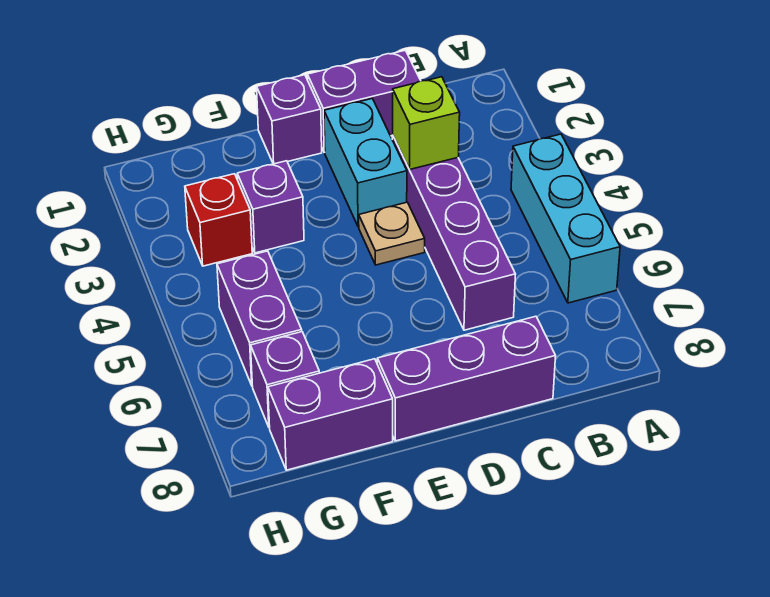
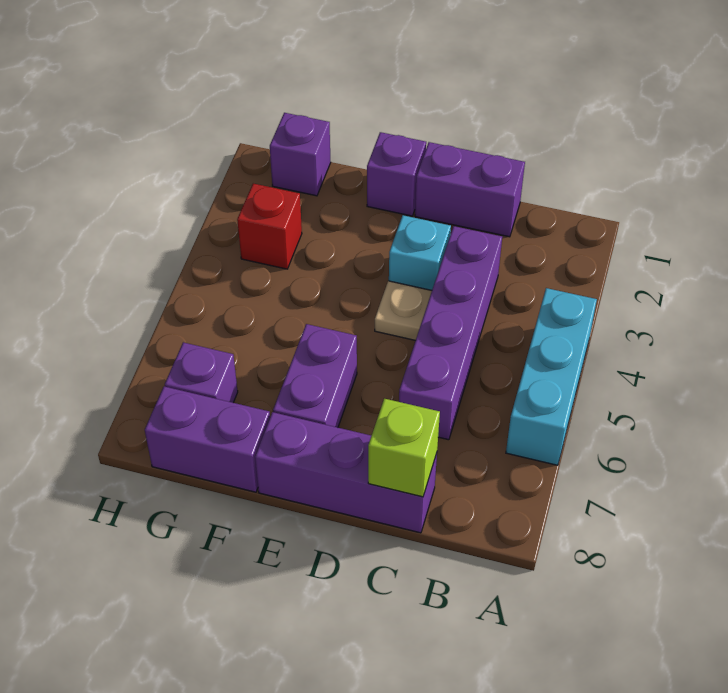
lime brick C3 level 2 -> lime brick C8 level 2
cyan brick D2:D3 level 1 -> cyan brick D3 level 1
purple brick F3 level 1 -> purple brick G1 level 1
purple brick G5:G6 level 1 -> purple brick E6:E7 level 1

